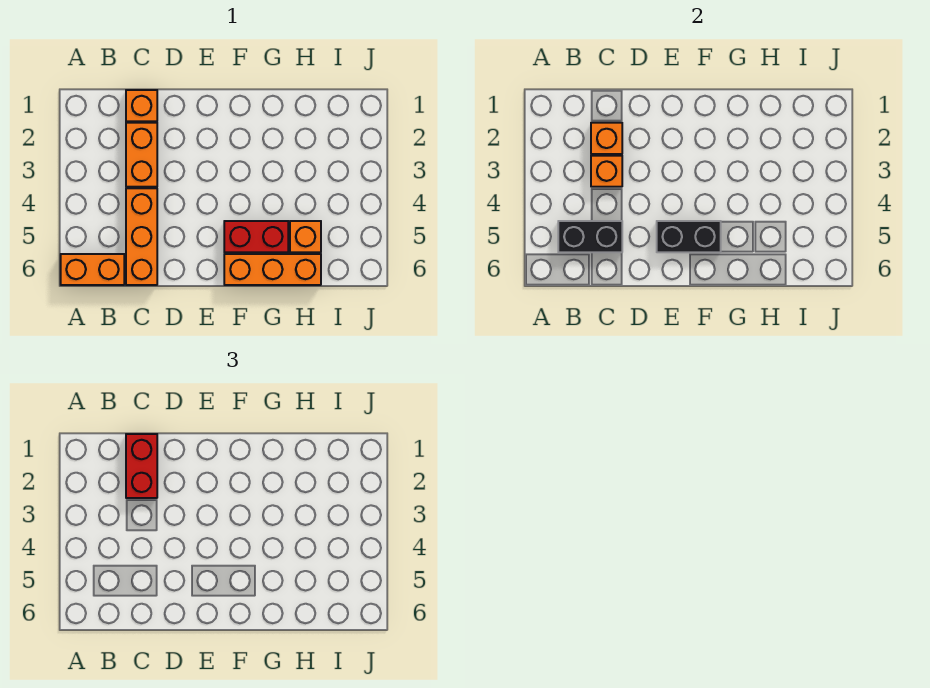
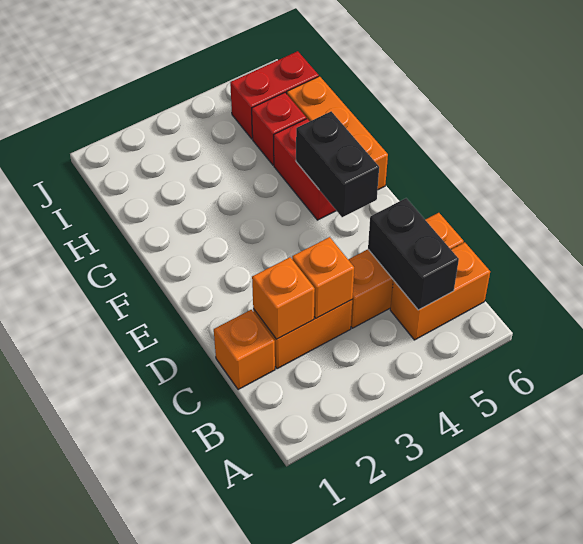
orange brick A6:B6 level 1 -> orange brick B5:B6 level 1
red brick C1:C2 level 3 -> red brick I5:I6 level 1
orange brick H5 level 1 -> red brick H5 level 1

